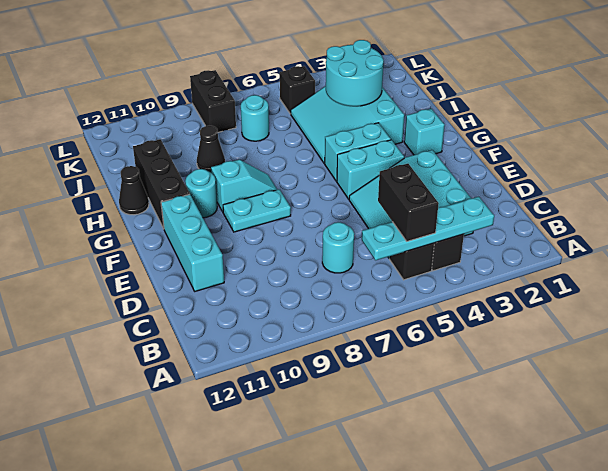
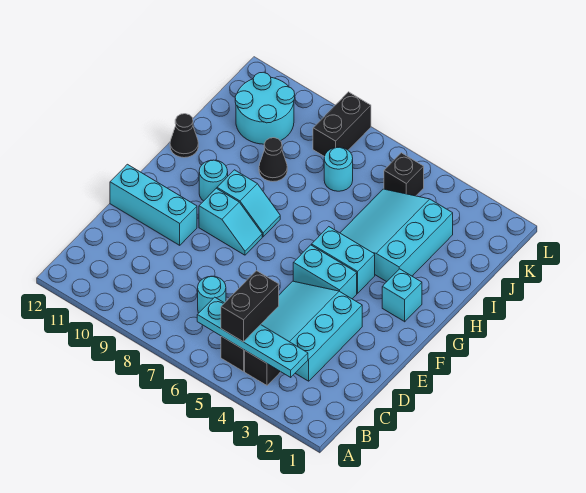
cyan brick D11:F11 level 1 -> cyan brick E10:E12 level 1
cyan plate F8:F9 level 1 -> cyan slope F8:F9 level 1 top 9
black brick G11:I11 level 1 -> none
cyan round brick I3:J4 level 2 -> cyan round brick J10:K11 level 1

